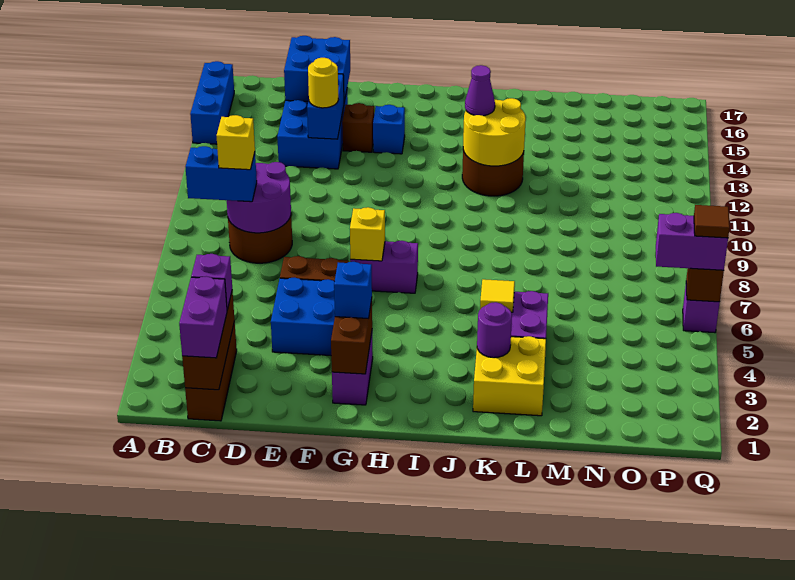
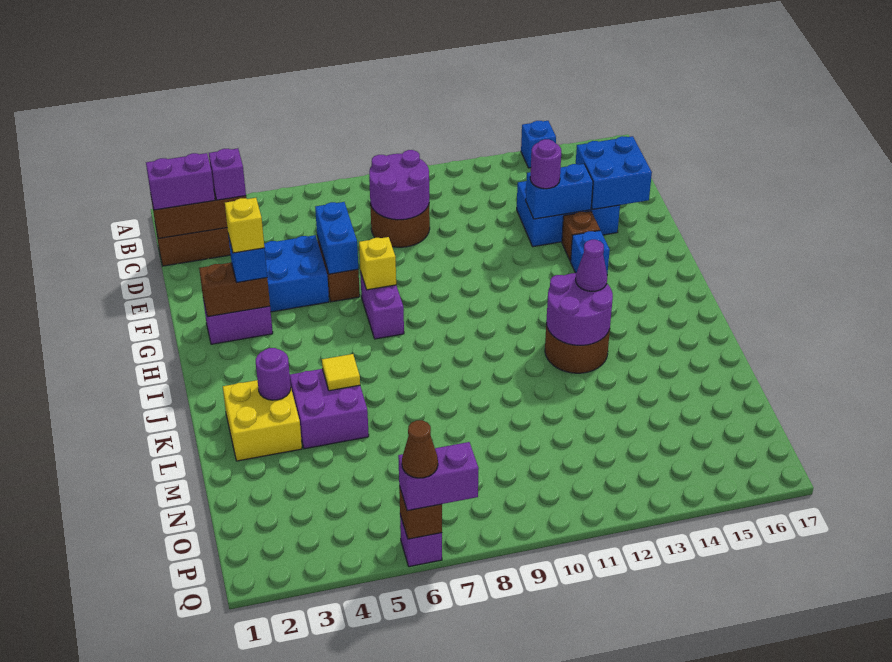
blue brick A14:A16 level 1 -> blue brick A14 level 1
blue brick B8:C8 level 3 -> blue brick E6:F6 level 2
yellow brick C8 level 4 -> yellow brick G3 level 4
yellow round brick E13 level 3 -> purple round brick E13 level 3
yellow round brick J12:K13 level 2 -> purple round brick J12:K13 level 2
purple brick P6:Q6 level 3 -> purple brick Q6:Q7 level 3
brown tile Q6 level 4 -> brown cone Q6 level 4

